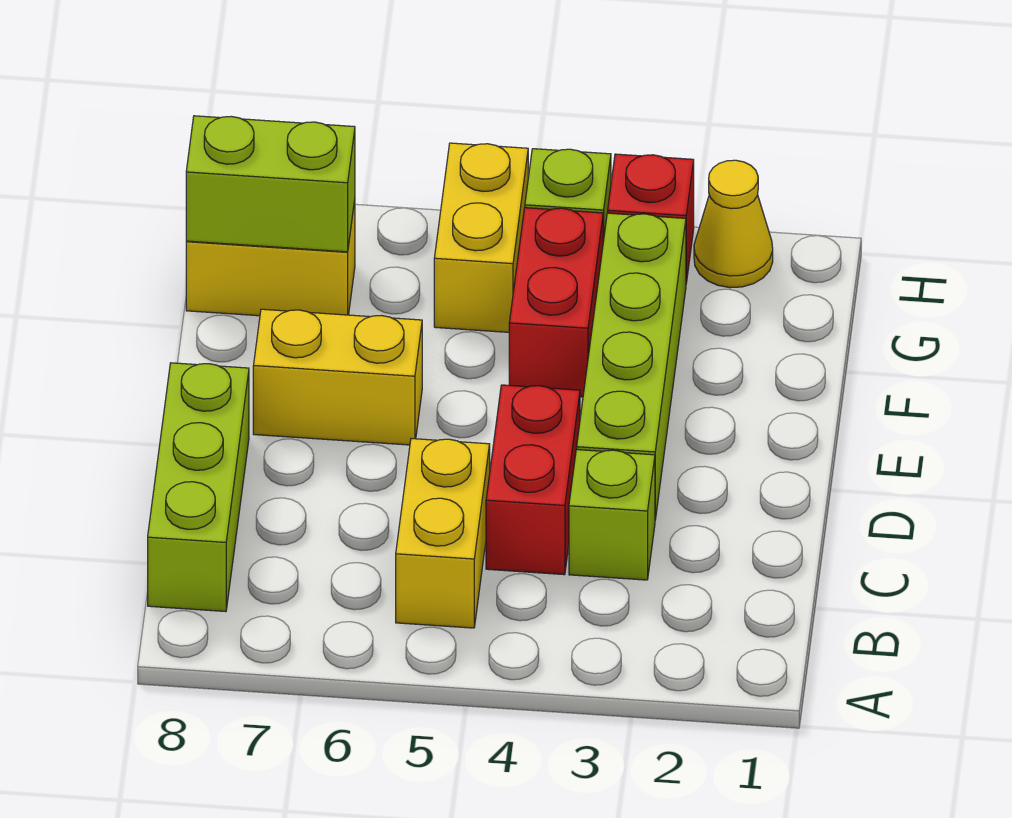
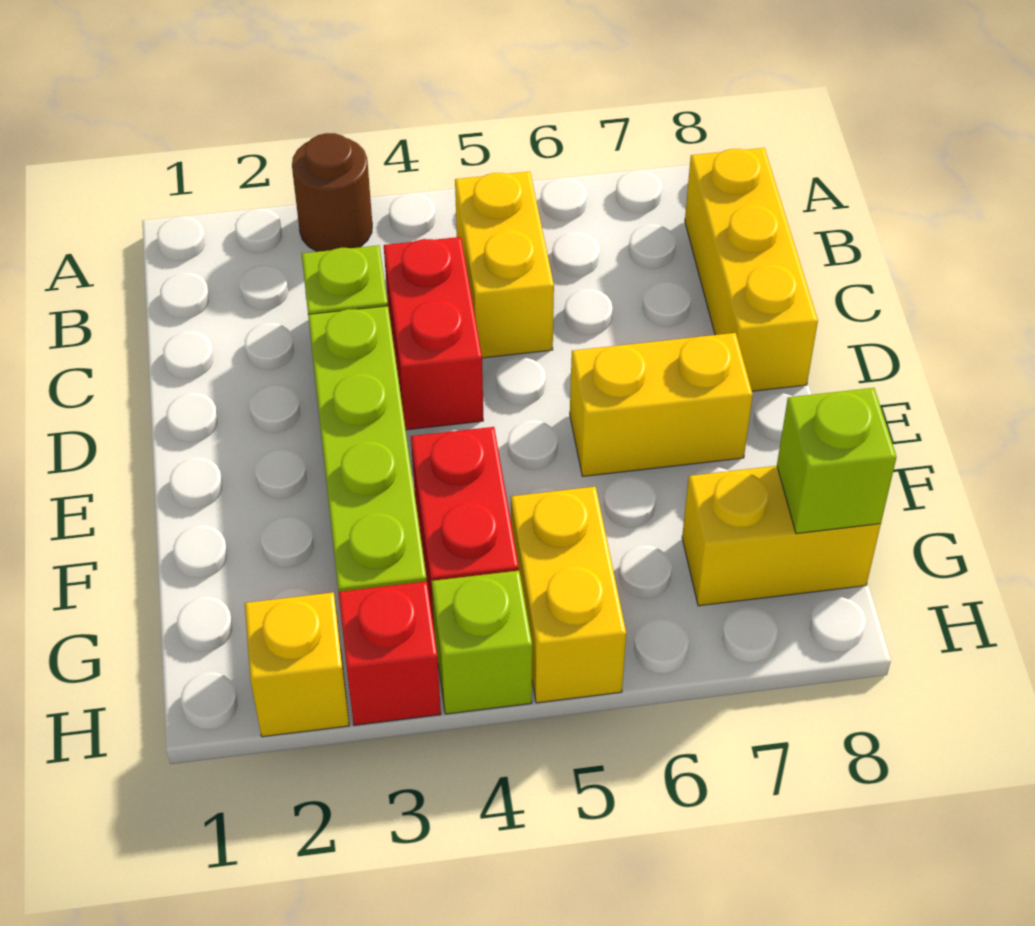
none -> brown round brick A3 level 1
lime brick B8:D8 level 1 -> yellow brick B8:D8 level 1
lime brick G7:G8 level 2 -> lime brick G8 level 2
yellow cone H2 level 1 -> yellow brick H2 level 1

